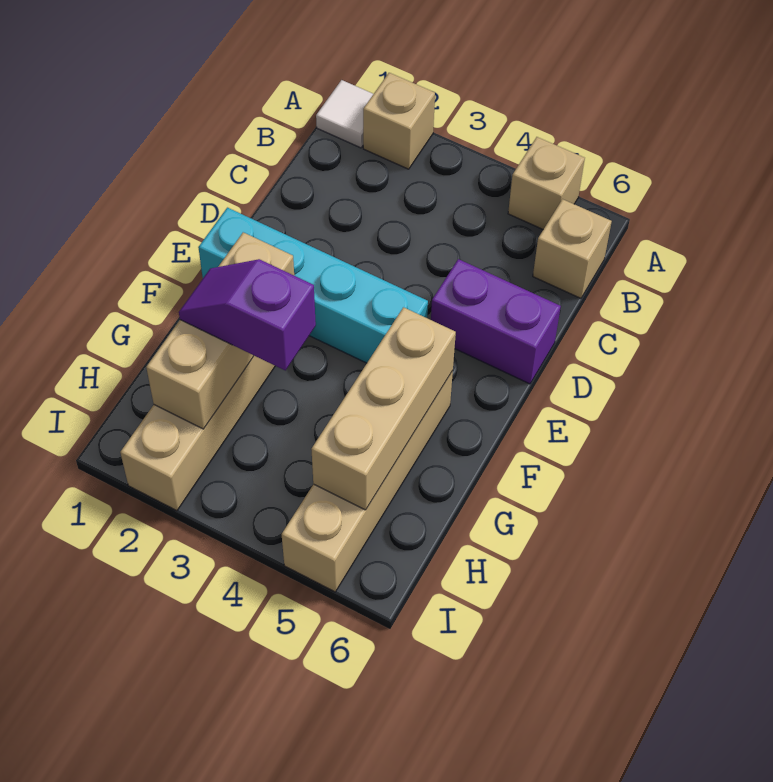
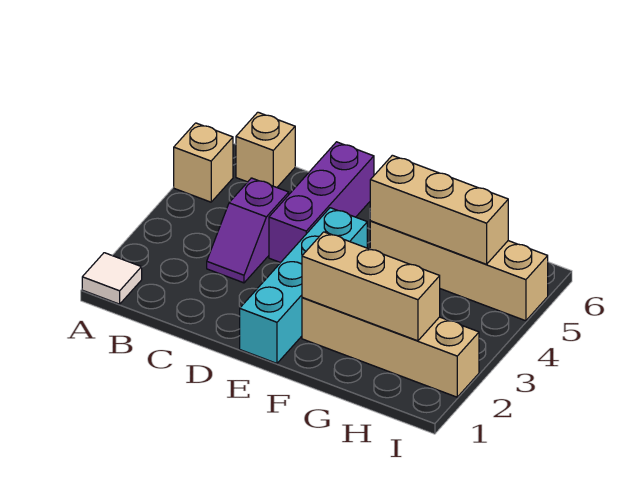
tan brick A2 level 1 -> none
purple brick D5:D6 level 1 -> purple brick D4:D6 level 1
purple slope G2:G3 level 3 top 3 -> purple slope C3:C4 level 1 top 4

